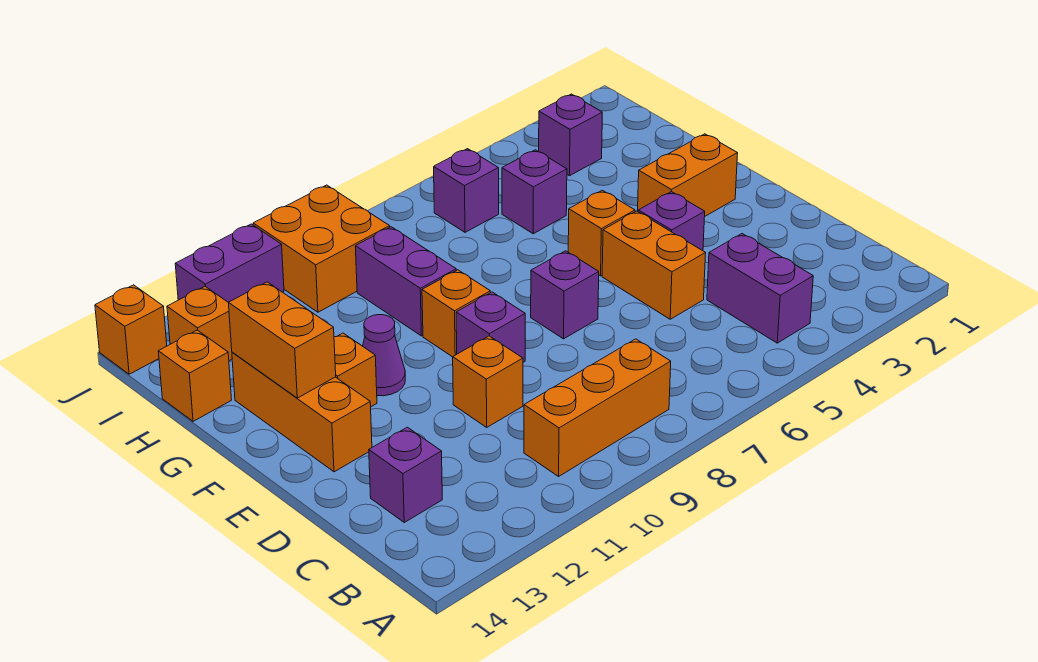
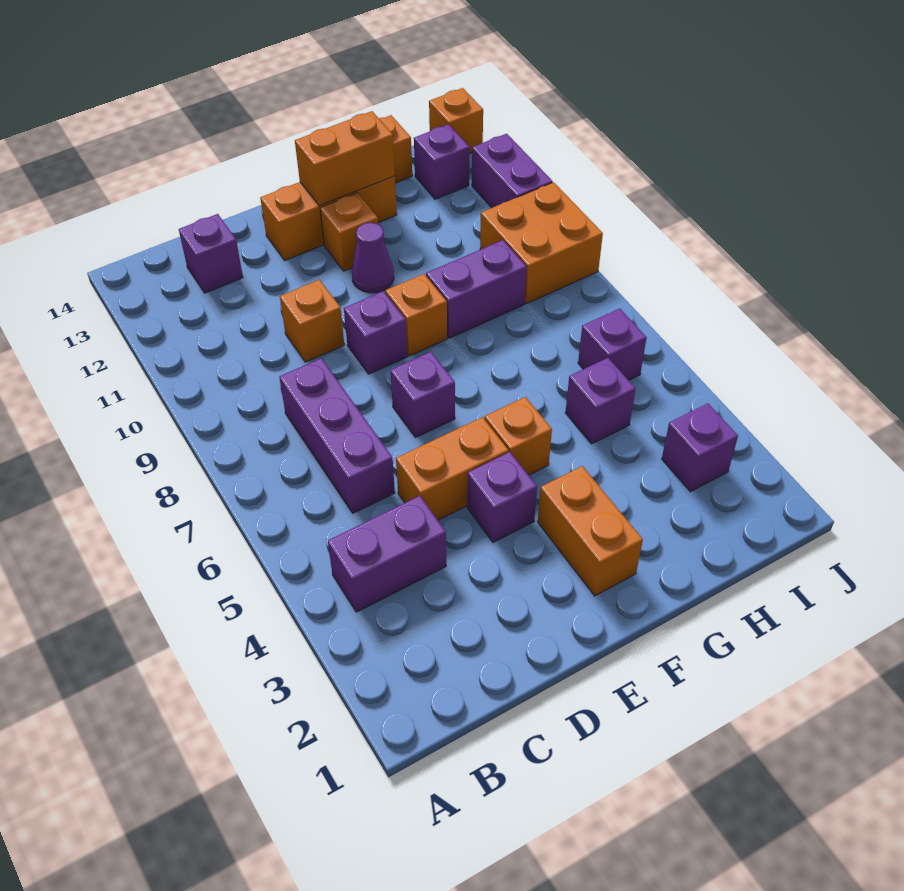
orange brick B8:B10 level 1 -> none
none -> purple brick C6:C8 level 1
orange brick I13 level 1 -> purple brick I13 level 1

